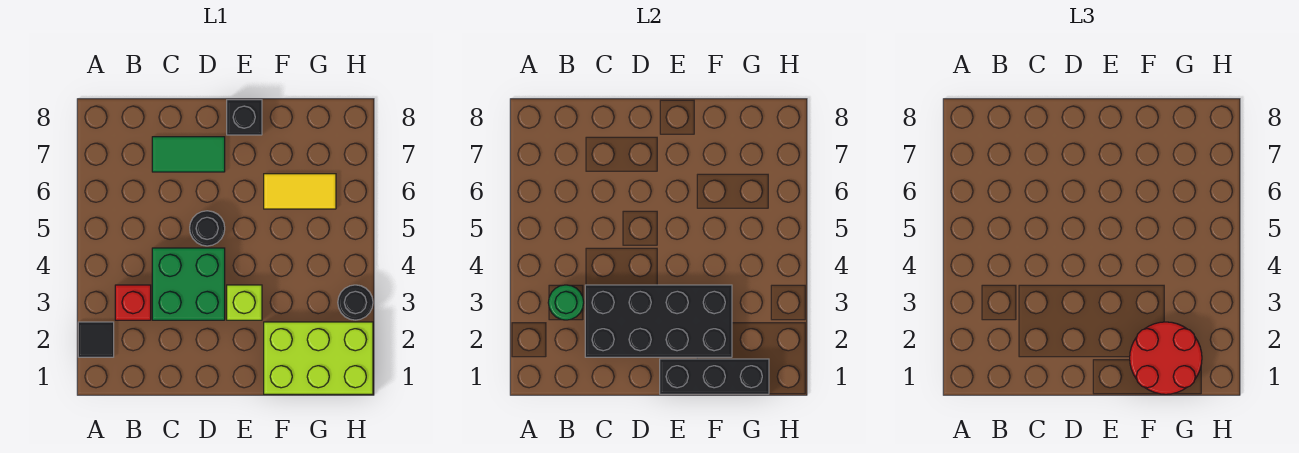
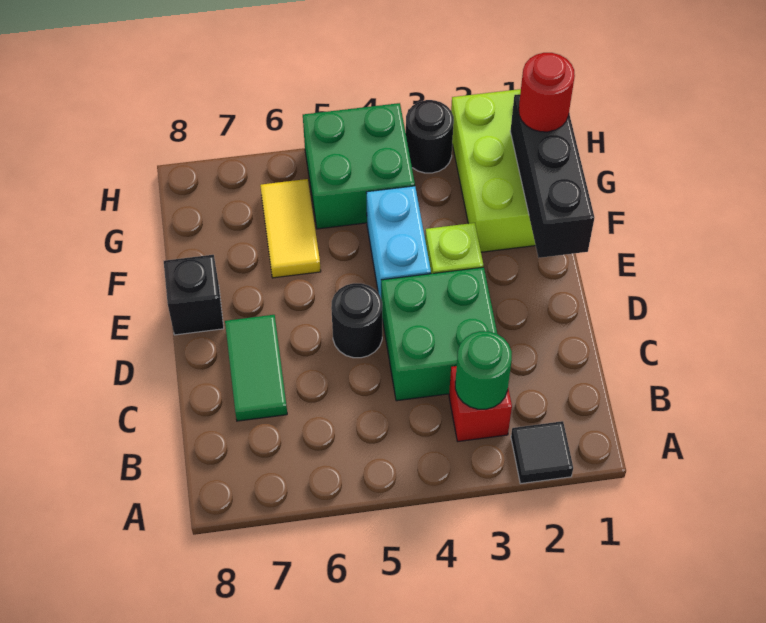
black brick C2:F3 level 2 -> none
none -> cyan brick E4:F4 level 1
red round brick F1:G2 level 3 -> red round brick G1 level 3
none -> green brick G4:H5 level 1

